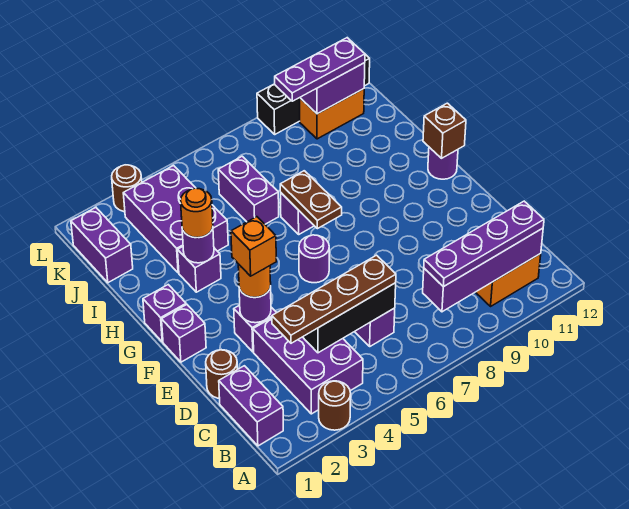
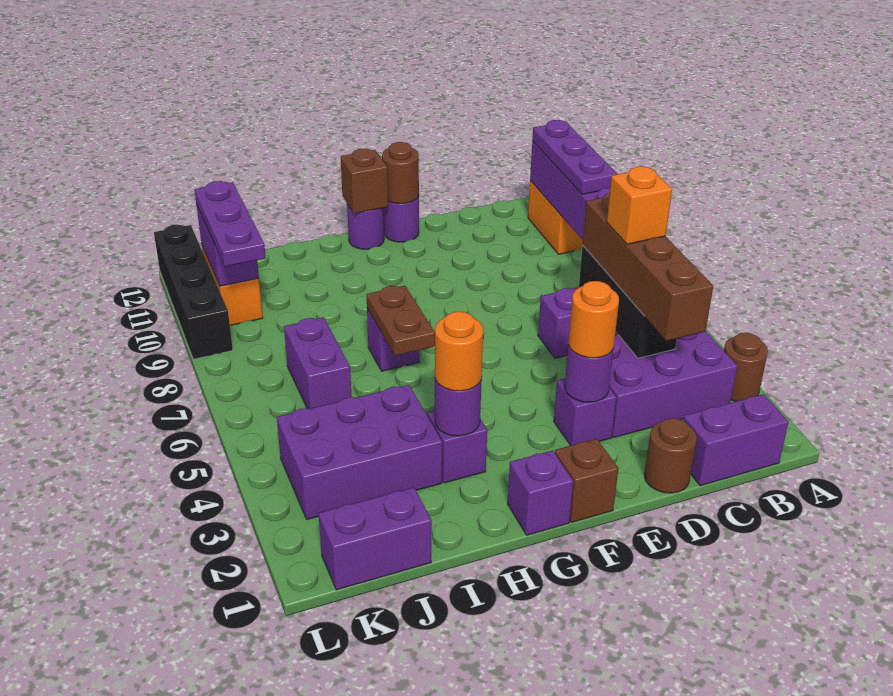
purple plate B8:B11 level 3 -> purple plate B9:B11 level 3
brown plate C3:C6 level 3 -> brown brick C3:C6 level 3
orange brick E3 level 4 -> orange brick C5 level 4
purple brick F1 level 1 -> brown brick F1 level 1
purple round brick F6 level 1 -> purple round brick F12 level 1
brown plate G7:H7 level 2 -> brown plate H6:H7 level 2
purple brick I6:J6 level 1 -> purple brick J6:J7 level 1
brown round brick L3 level 1 -> brown round brick F12 level 2

